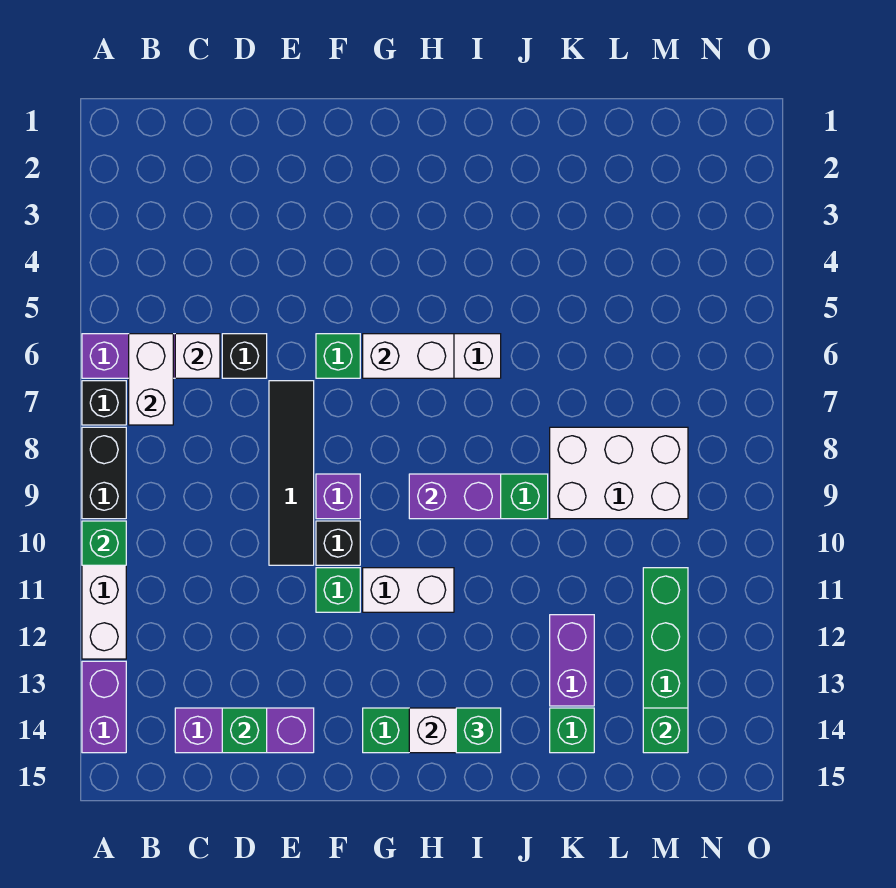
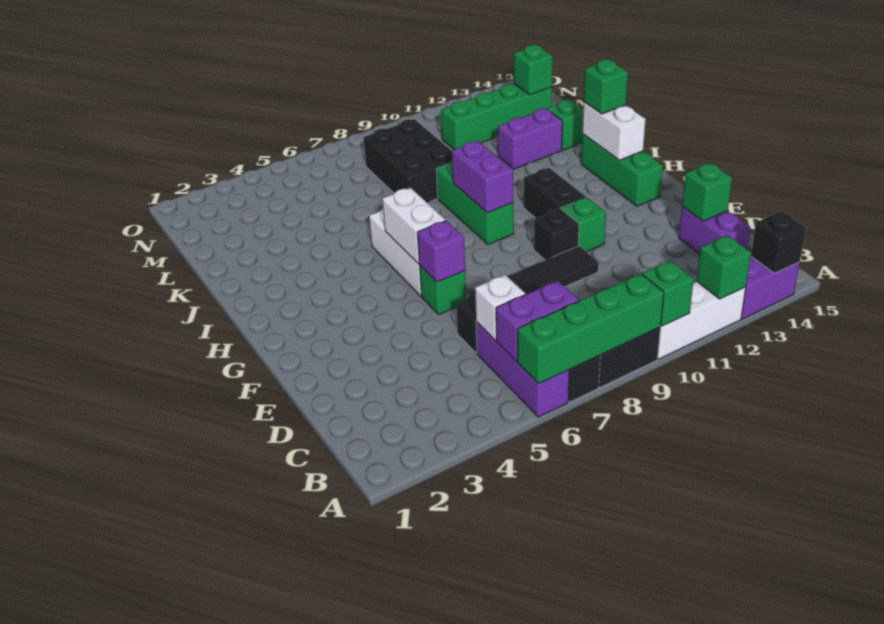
none -> green brick A6:A9 level 2
none -> green brick A12 level 2
none -> black brick A14 level 2
white brick B6:B7 level 2 -> purple brick B6:B7 level 2
purple brick C14:E14 level 1 -> purple brick C14:D14 level 1
purple brick F9 level 1 -> purple brick F6 level 2
white brick G11:H11 level 1 -> black brick G11:H11 level 1
white brick K8:M9 level 1 -> black brick K8:M9 level 1

